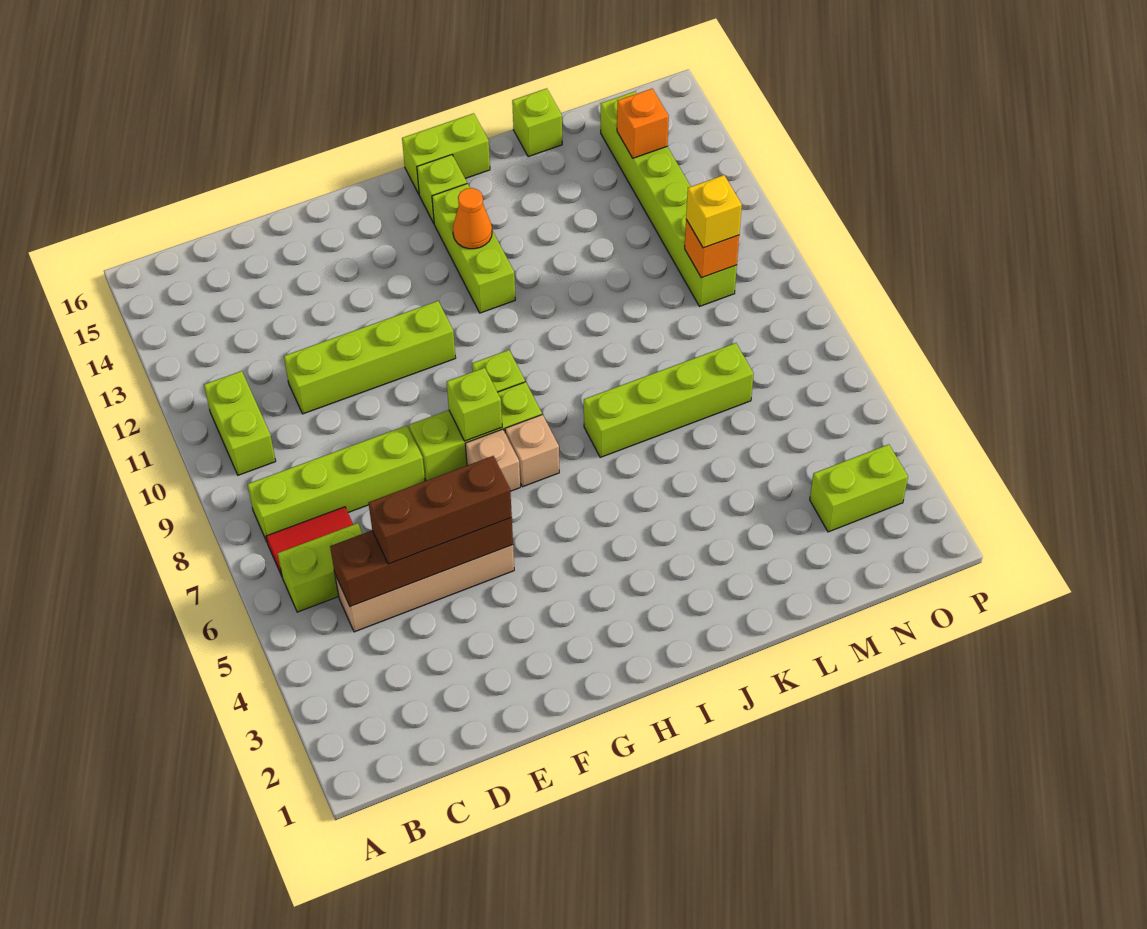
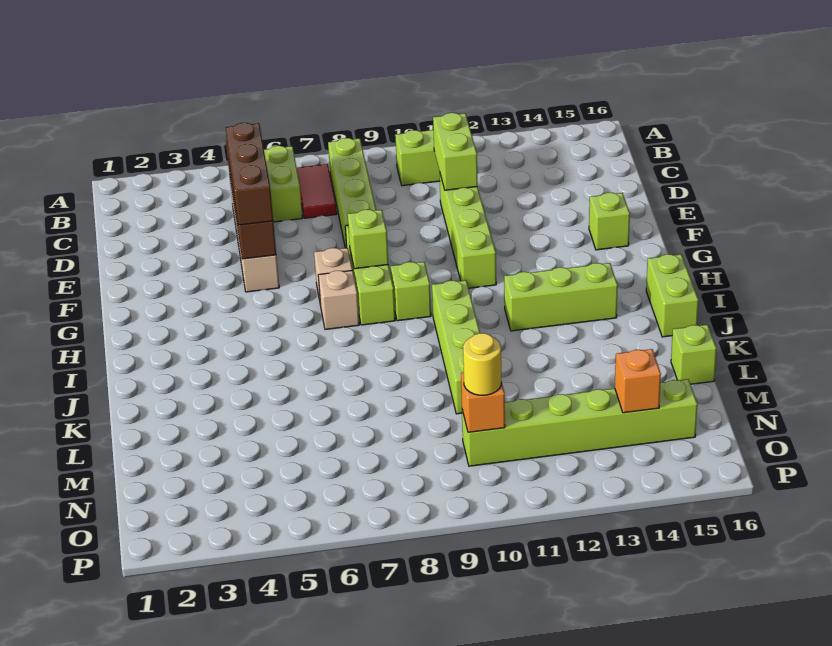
orange cone I13 level 2 -> none
lime brick I15 level 1 -> lime brick F15 level 1
lime brick J7:M7 level 1 -> lime brick I10:L10 level 1
lime brick N3:O3 level 1 -> lime brick C11:D11 level 2
yellow brick N10 level 3 -> yellow round brick N10 level 3

